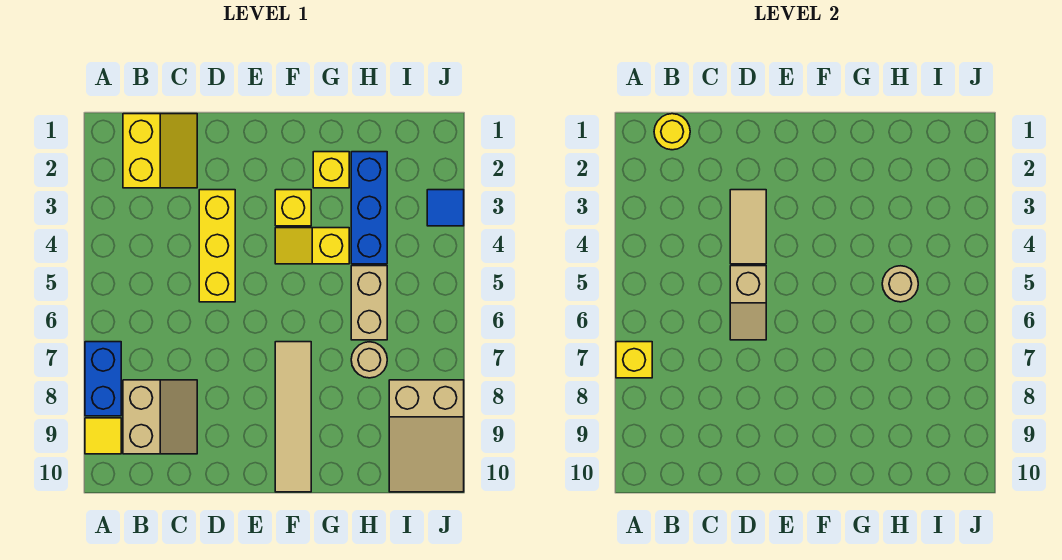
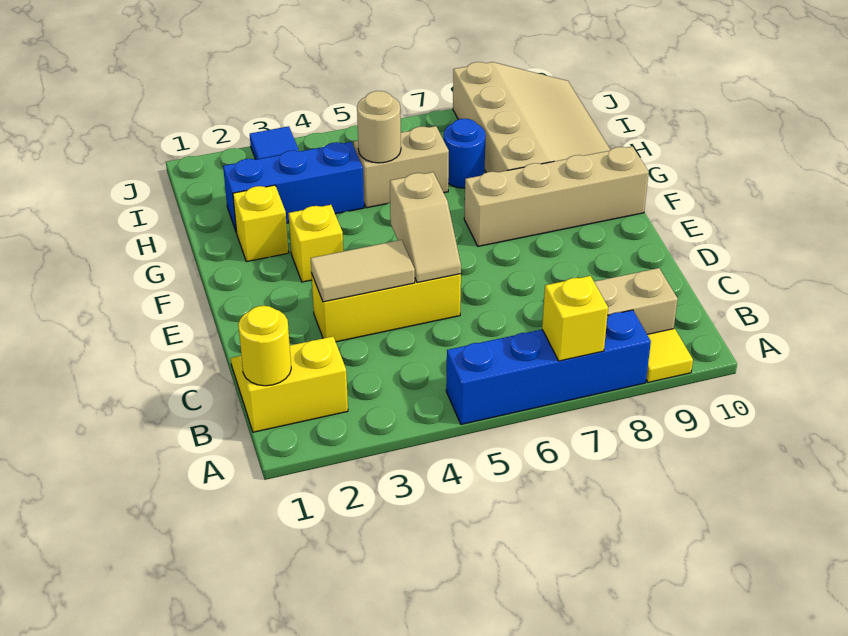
blue brick A7:A8 level 1 -> blue brick A5:A8 level 1
tan slope D5:D6 level 2 top 5 -> tan slope D5:E5 level 2 top E
yellow slope F4:G4 level 1 top G -> none
tan tile F7:F10 level 1 -> tan brick F7:F10 level 1
tan round brick H7 level 1 -> blue round brick H7 level 1
tan slope I8:J10 level 1 top 8 -> tan slope G8:J10 level 1 top 8

